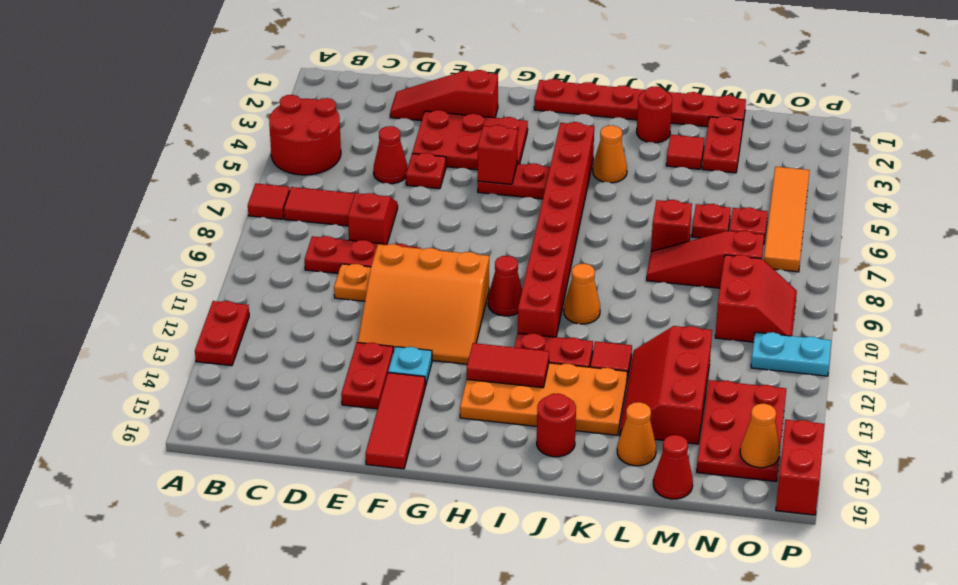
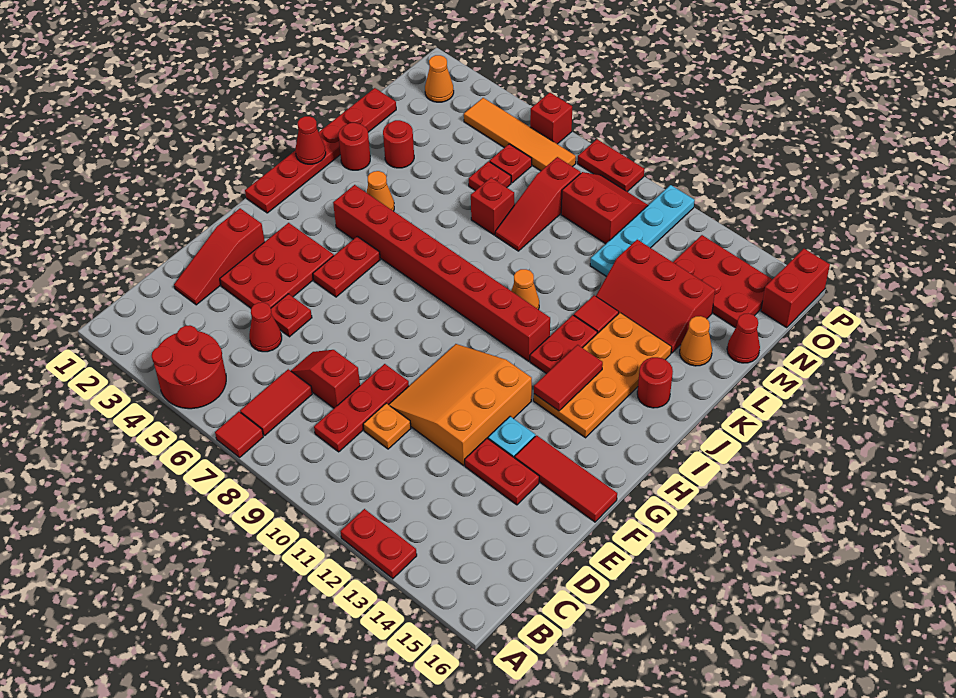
orange slope E10:G12 level 1 top 10 -> orange slope E10:G12 level 1 top 12
red brick G5 level 2 -> red brick P6 level 1
red cone H10 level 1 -> red cone J1 level 2
red tile L3 level 1 -> red round brick L3 level 1
red plate M2:M3 level 1 -> red plate P8:P9 level 1
cyan plate O11:P11 level 1 -> cyan plate M11:P11 level 1
orange cone O15 level 2 -> orange cone O2 level 1
red brick P15:P16 level 1 -> red brick O16:P16 level 1

